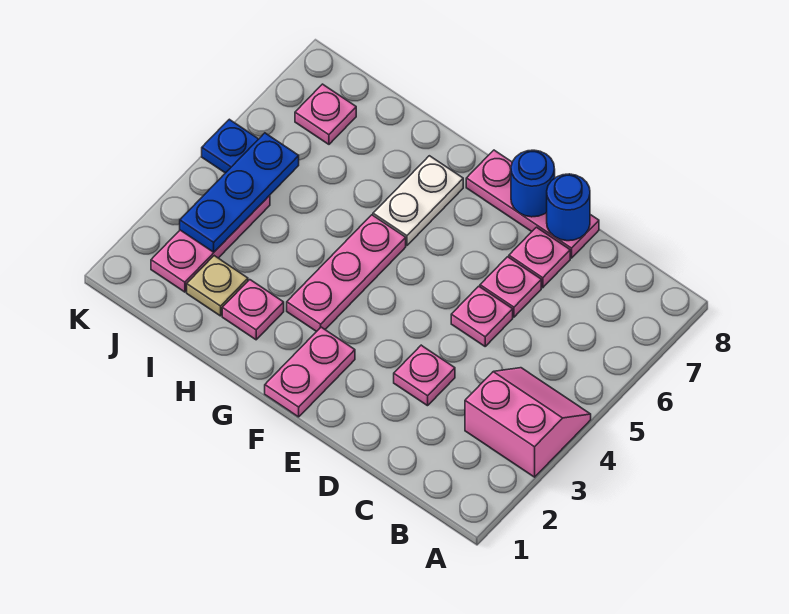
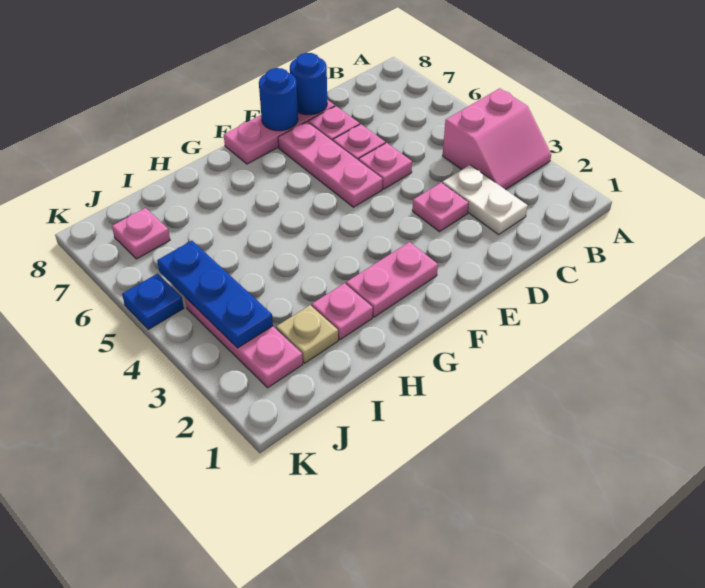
pink slope A3:B4 level 1 top 3 -> pink slope A3:B4 level 1 top 4
pink plate F1:F2 level 1 -> pink plate F2:G2 level 1
pink plate G3:G5 level 1 -> pink plate E5:E7 level 1
white plate G6:G7 level 1 -> white plate C2:C3 level 1

